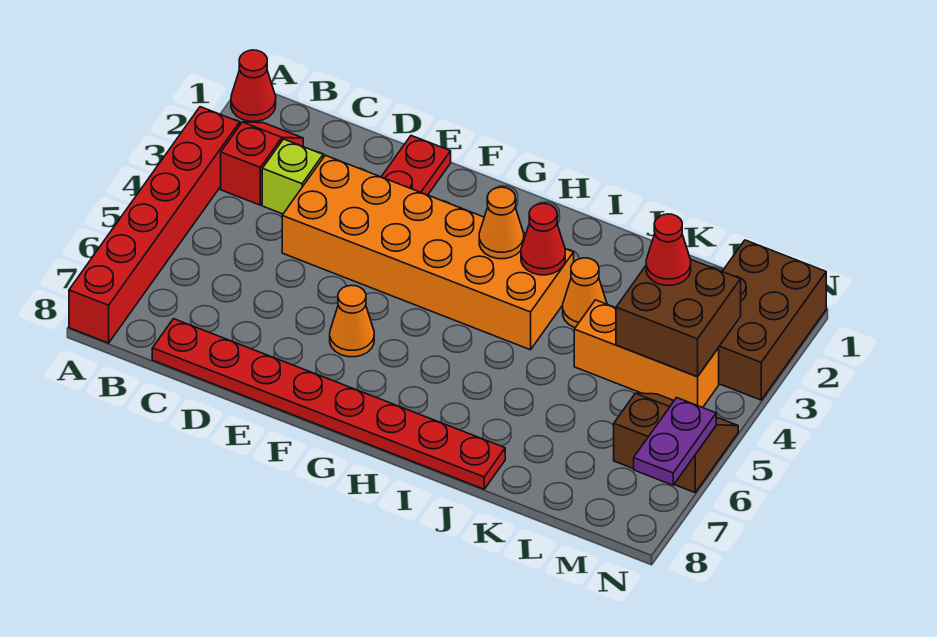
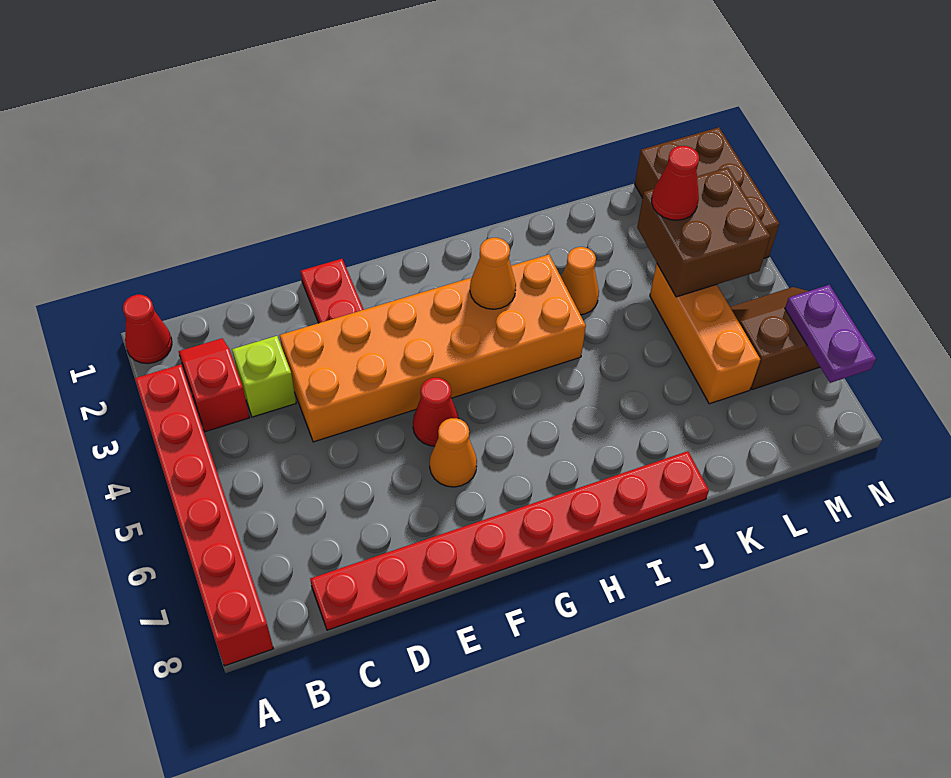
red cone I3 level 2 -> red cone F5 level 1
orange brick K4:M4 level 1 -> orange brick L4:L6 level 1

